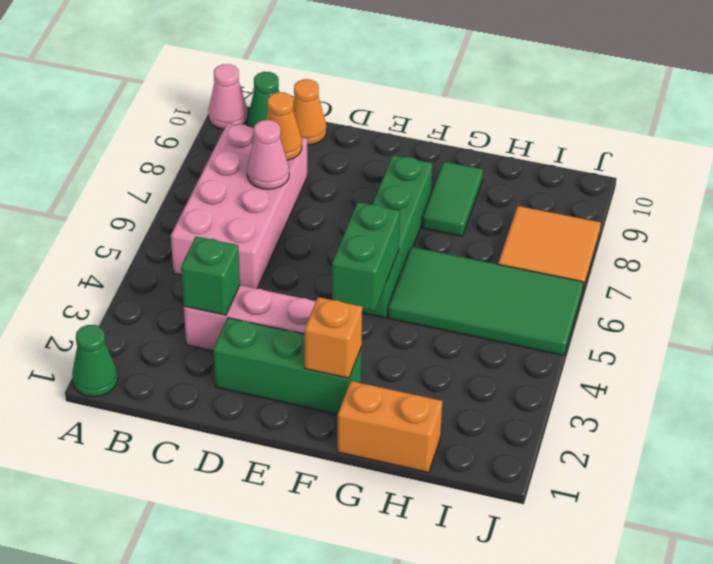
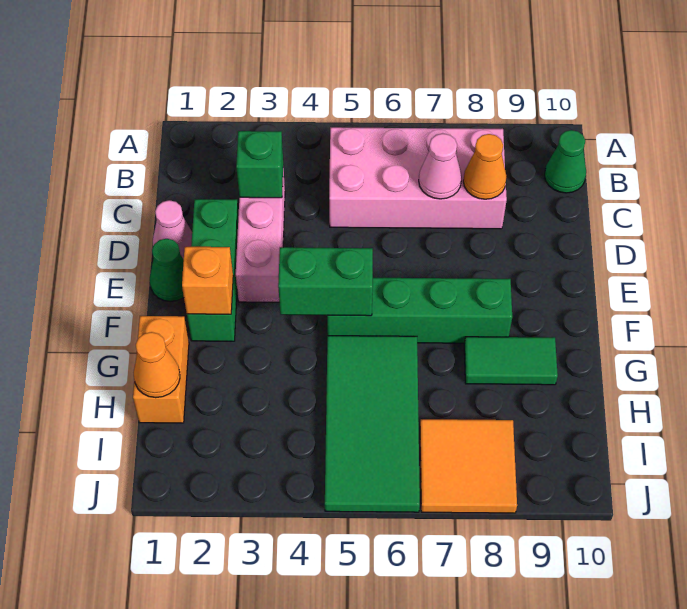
green cone A1 level 1 -> green cone E1 level 1
pink cone A10 level 1 -> pink cone D1 level 1
orange cone C10 level 1 -> orange cone H1 level 2

